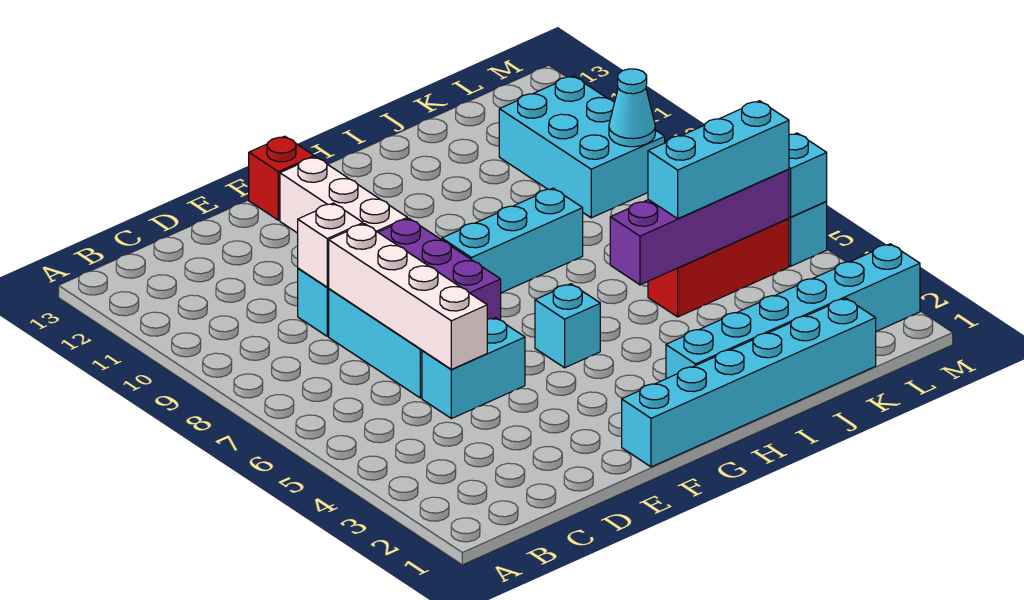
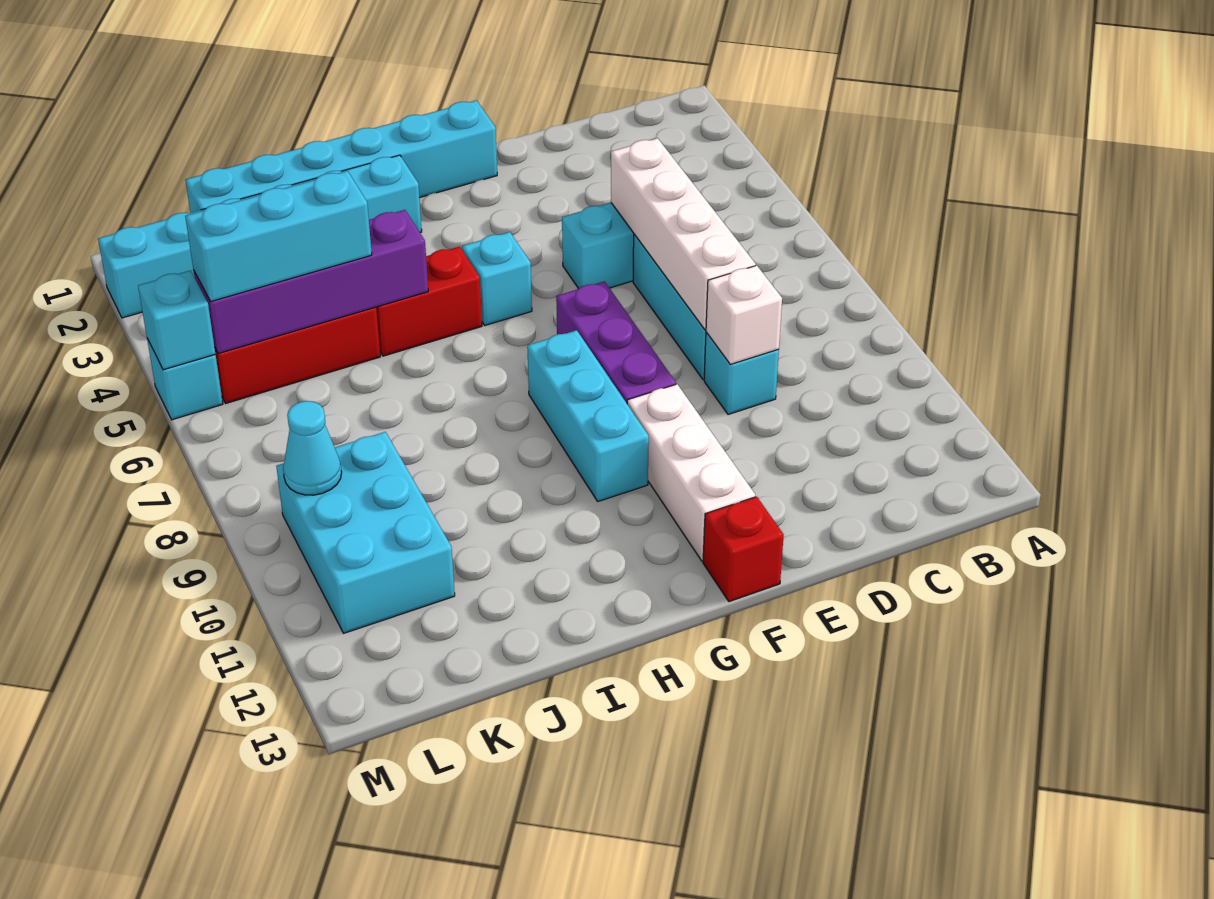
cyan brick G8:I8 level 1 -> cyan brick G8:G10 level 1
none -> red brick H5:I5 level 1

